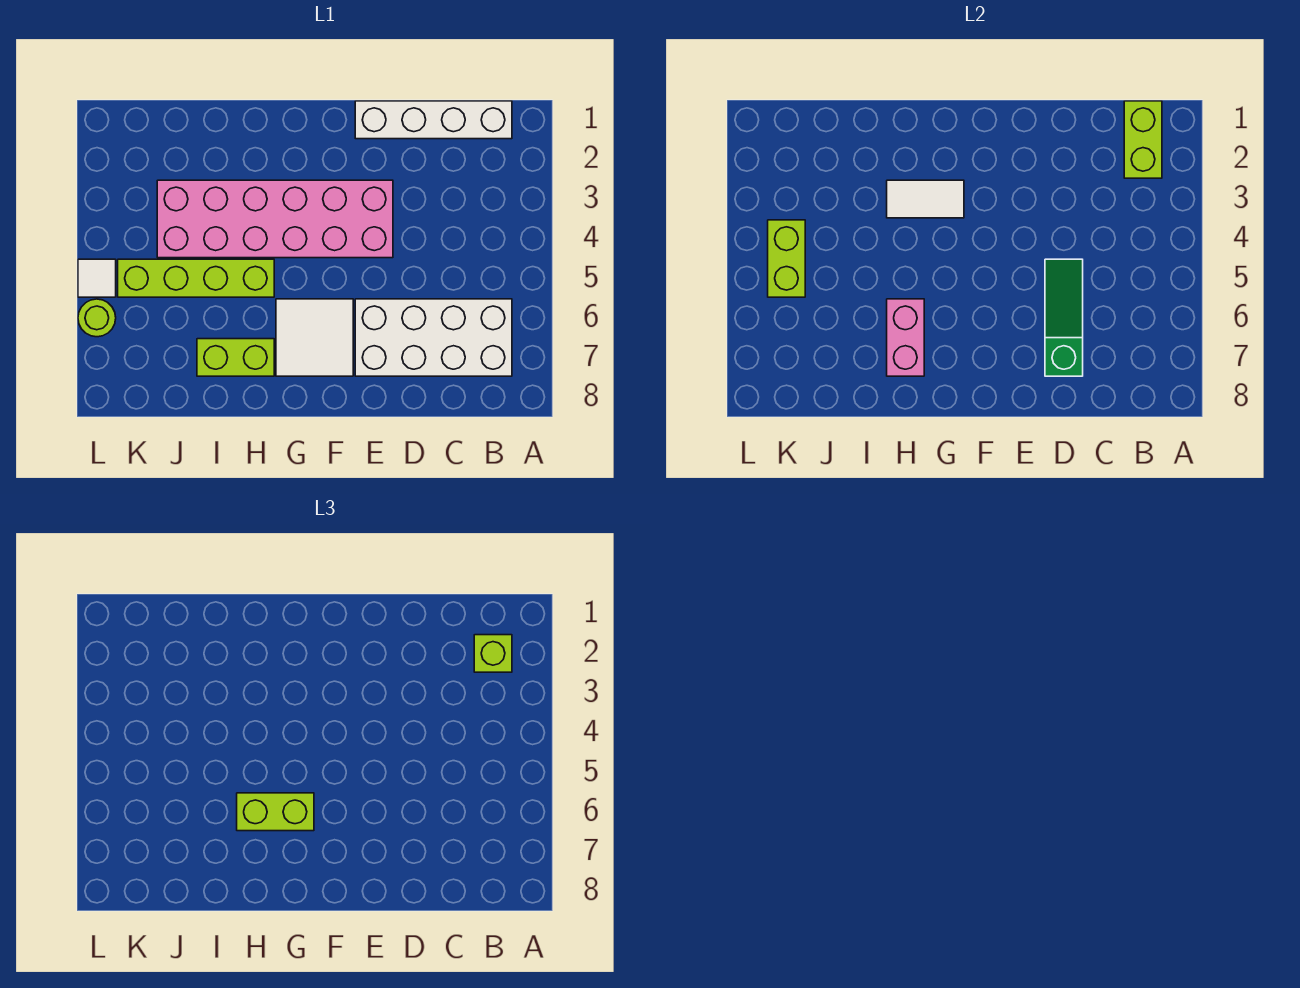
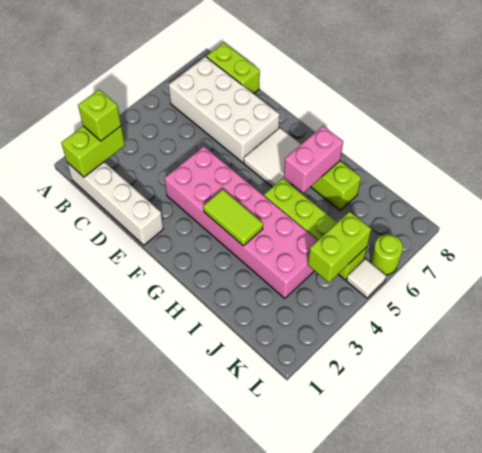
green slope D5:D7 level 2 top 7 -> none
white tile G3:H3 level 2 -> lime tile G3:H3 level 2
lime brick G6:H6 level 3 -> lime brick B8:C8 level 1

